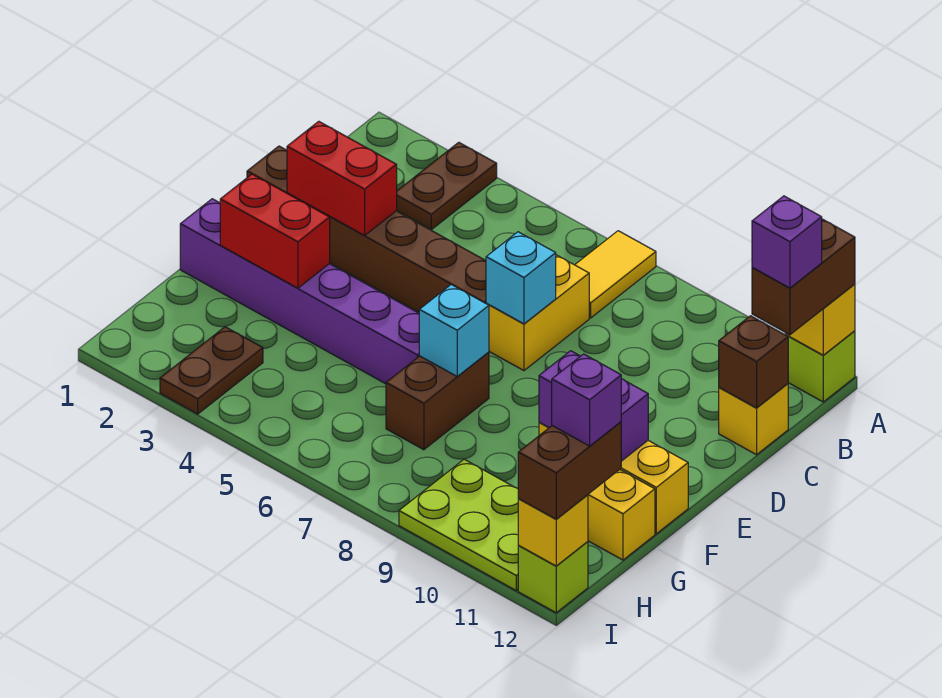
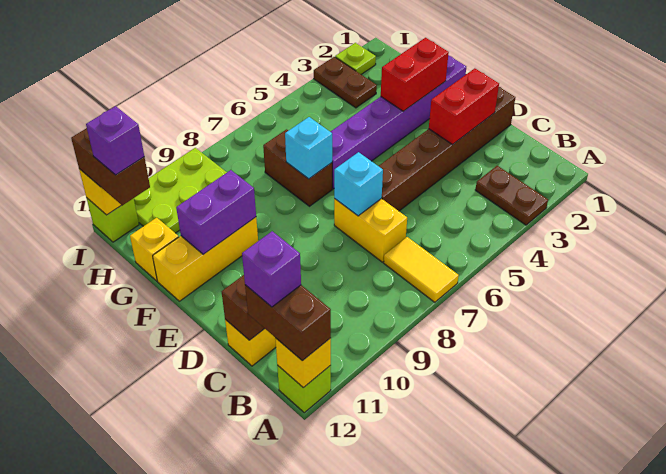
none -> lime plate I2 level 1

